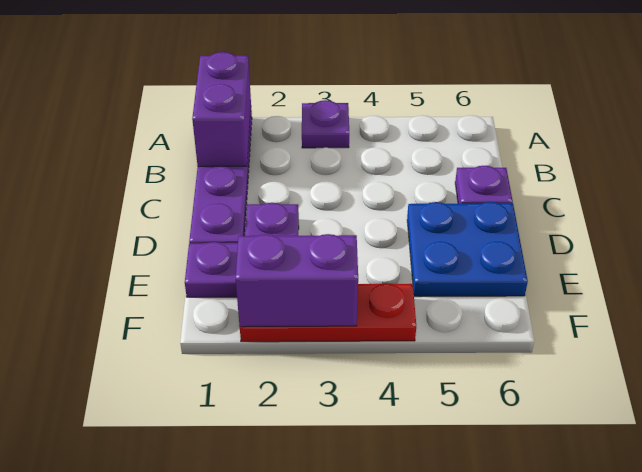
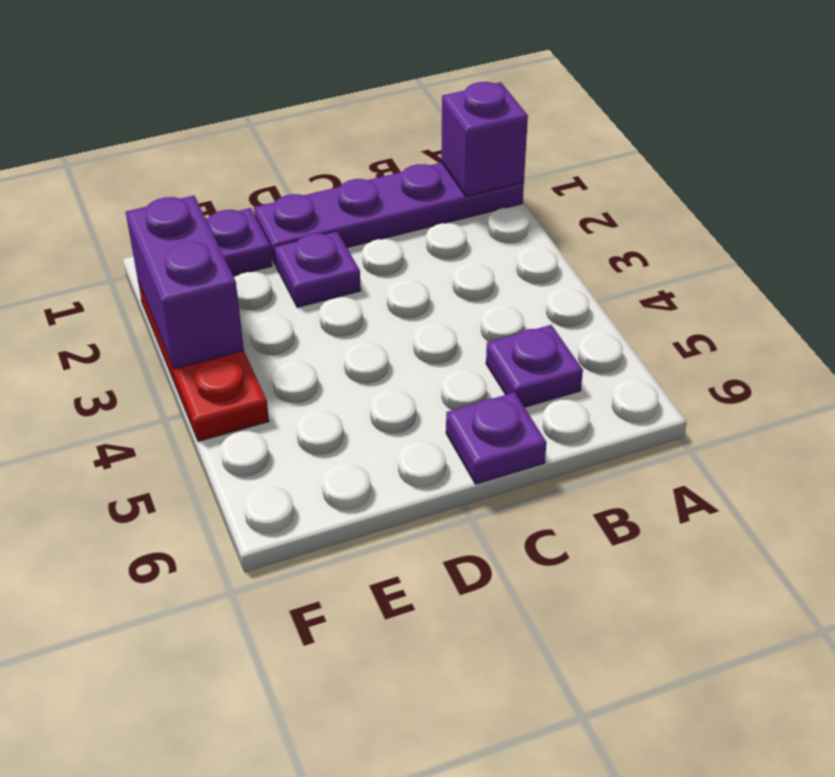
purple brick A1:B1 level 2 -> purple brick A1 level 2
purple plate A3 level 1 -> purple plate B5 level 1
blue plate D5:E6 level 1 -> none

